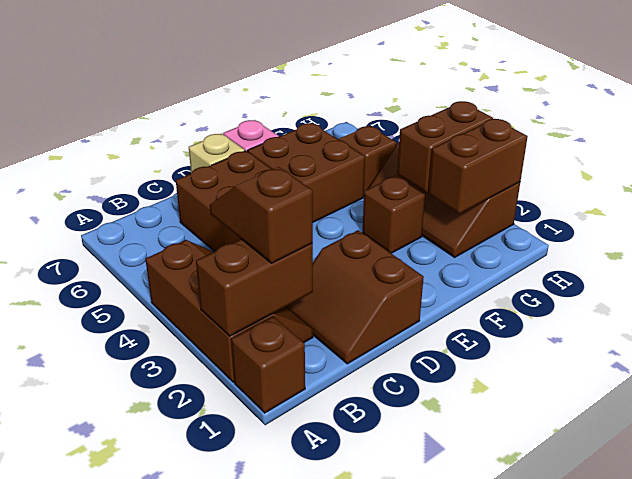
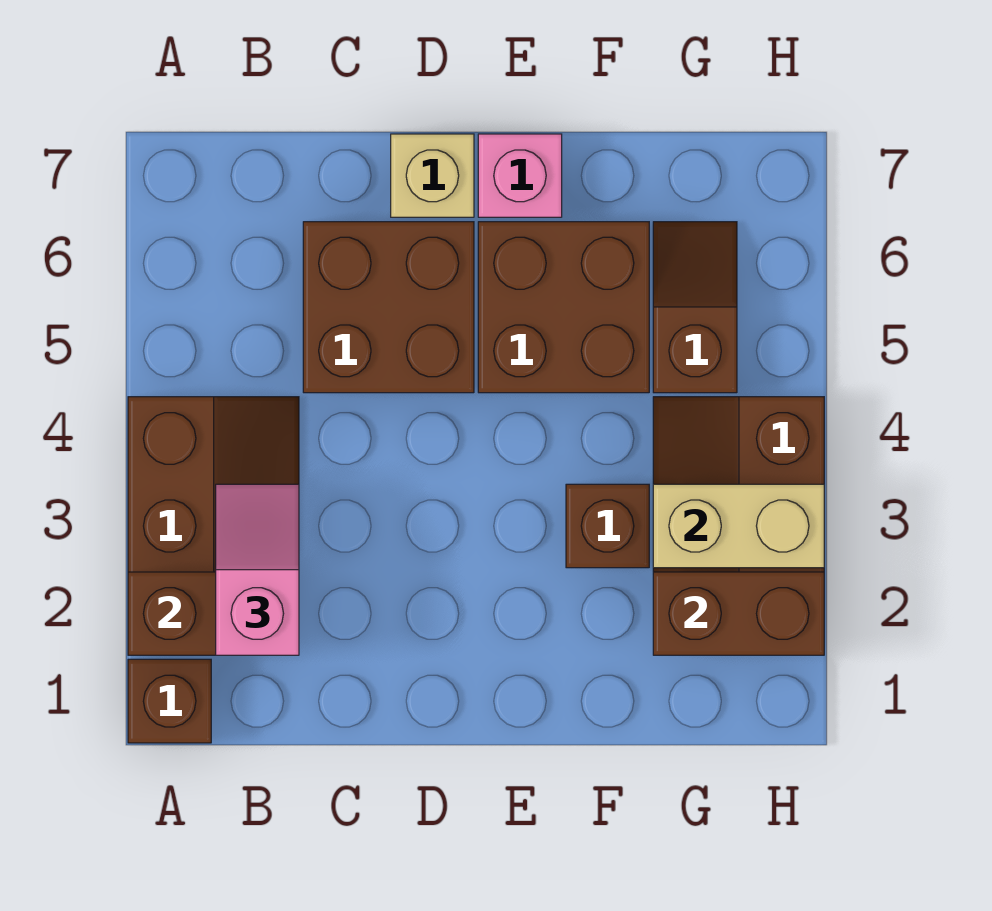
brown slope B2:B3 level 3 top 2 -> pink slope B2:B3 level 3 top 2
brown slope C1:D2 level 1 top D -> none
brown brick G3:H3 level 2 -> tan brick G3:H3 level 2

